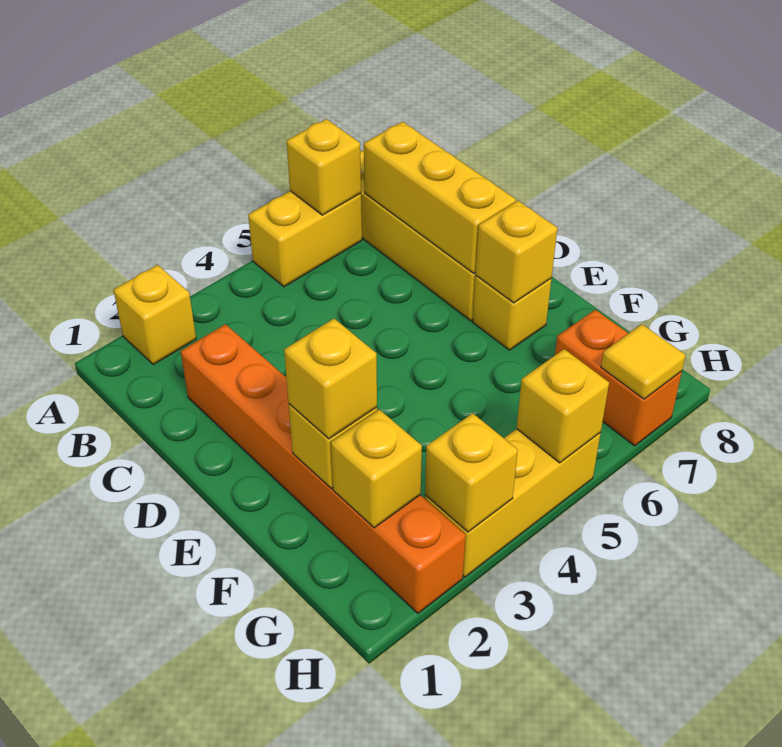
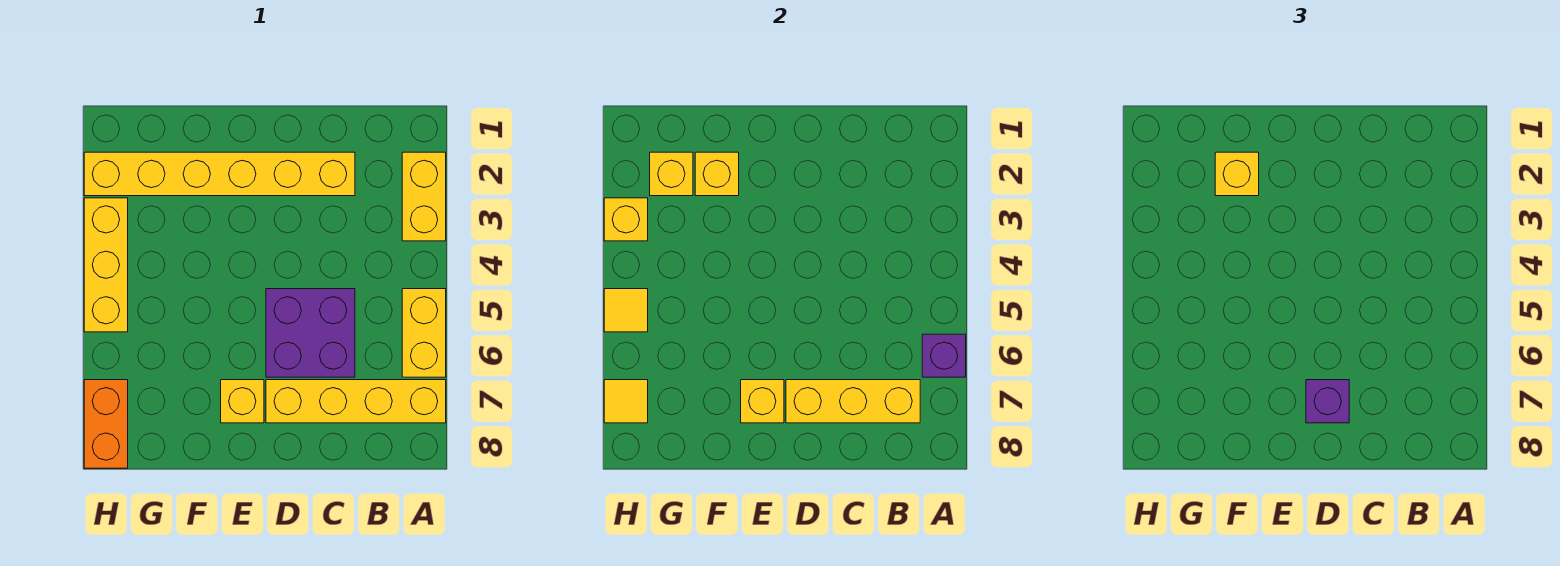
yellow brick A2 level 1 -> yellow brick A2:A3 level 1
yellow brick A6 level 2 -> purple brick A6 level 2
orange brick C2:H2 level 1 -> yellow brick C2:H2 level 1
none -> purple brick C5:D6 level 1
none -> purple brick D7 level 3
orange brick G7:H7 level 1 -> orange brick H7:H8 level 1
yellow brick H5 level 2 -> yellow tile H5 level 2

